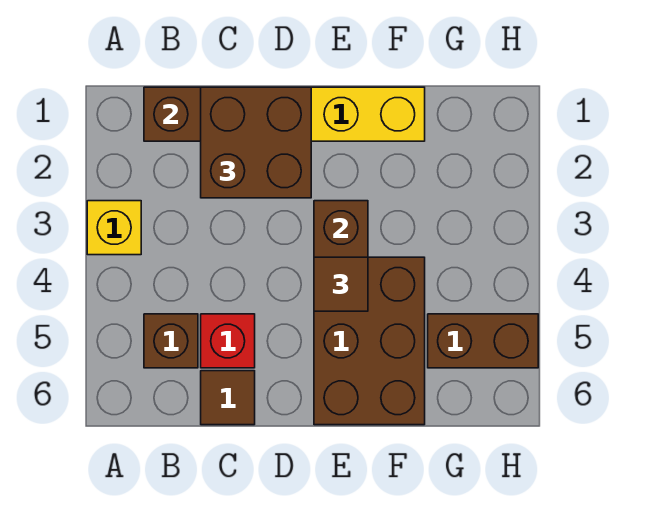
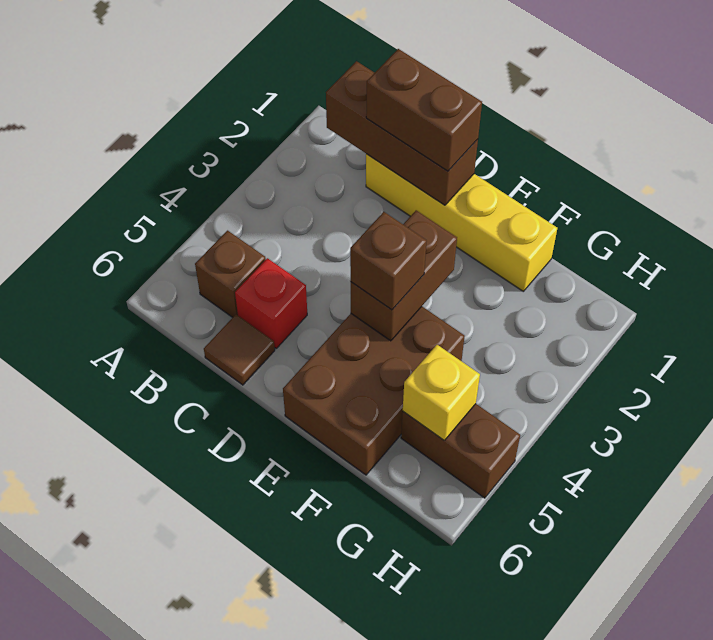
yellow brick A3 level 1 -> yellow brick G5 level 2
brown brick C1:D2 level 3 -> brown brick C1:D1 level 3
brown tile E4 level 3 -> brown brick E4 level 3

